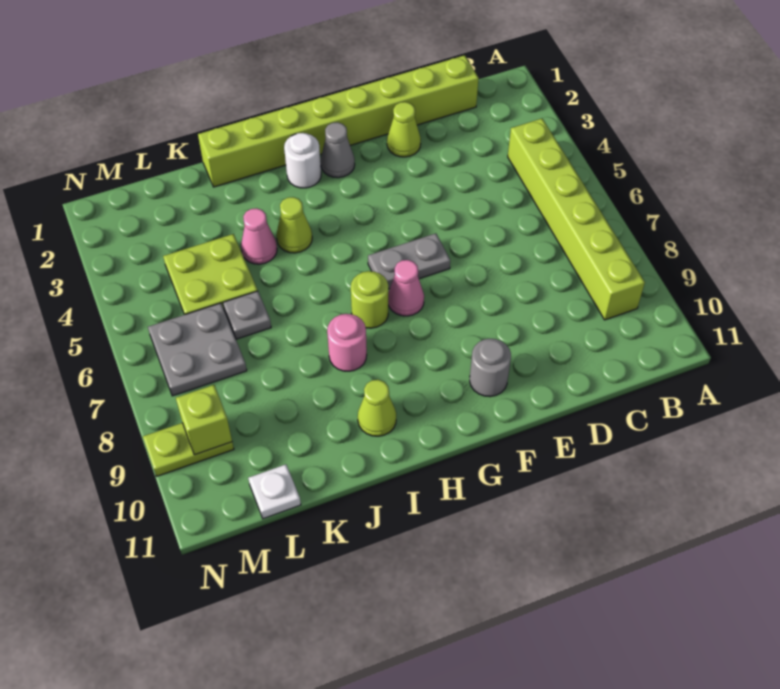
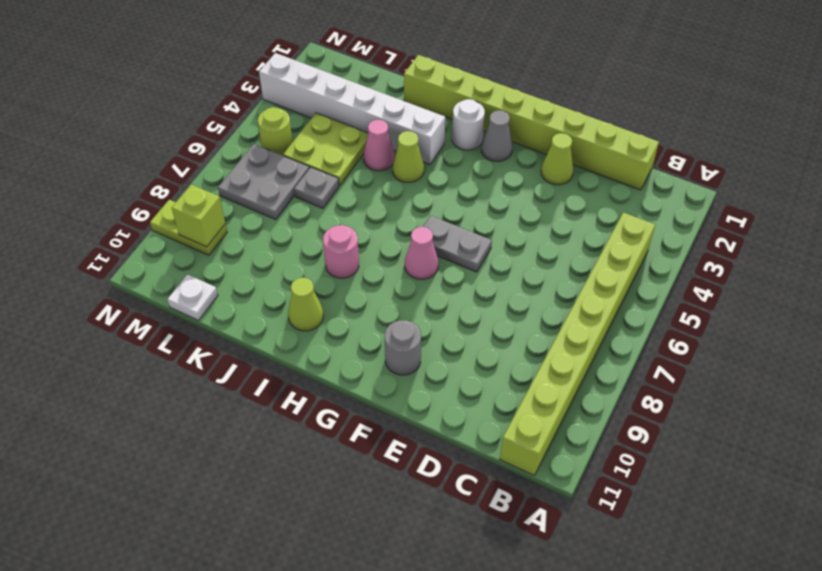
lime brick B4:B9 level 1 -> lime brick B4:B11 level 1
lime round brick H7 level 1 -> lime round brick M5 level 1
none -> white brick I3:N3 level 1

